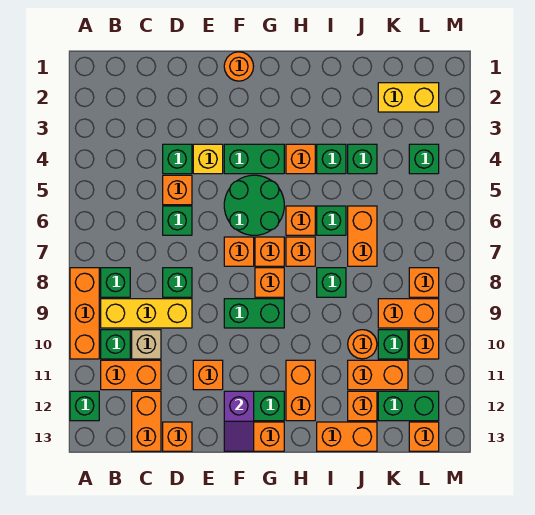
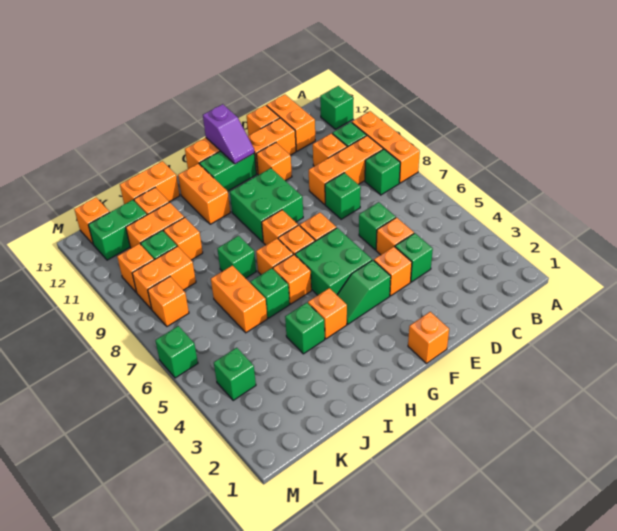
yellow brick B9:D9 level 1 -> orange brick B9:D9 level 1
orange brick B11:C11 level 1 -> orange brick D12:E12 level 1
tan brick C10 level 1 -> orange brick C10 level 1
yellow brick E4 level 1 -> orange brick E4 level 1
orange round brick F1 level 1 -> orange brick F1 level 1
green brick F4:G4 level 1 -> green slope F4:G4 level 1 top F
green round brick F5:G6 level 1 -> green brick F5:G6 level 1
green brick F9:G9 level 1 -> green brick F9:G10 level 1
purple slope F12:F13 level 2 top 12 -> purple slope F12:F13 level 2 top 13
green brick J4 level 1 -> green brick M6 level 1
orange round brick J10 level 1 -> orange brick J10 level 1
yellow brick K2:L2 level 1 -> none

